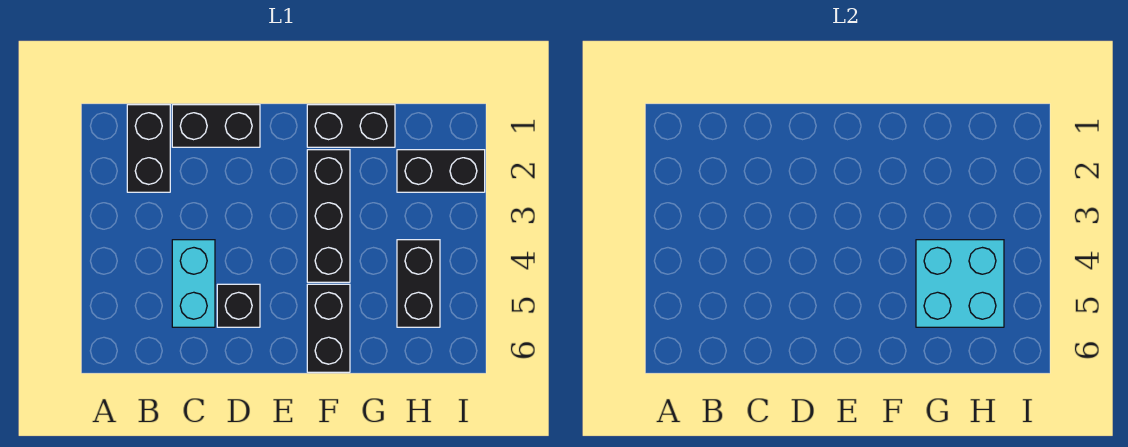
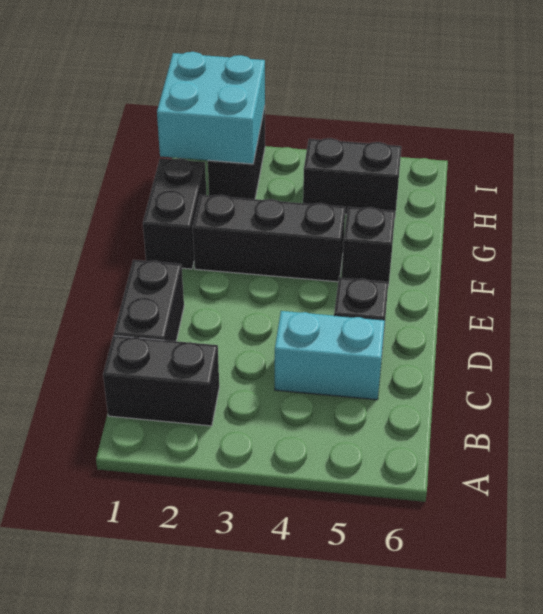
black brick F5:F6 level 1 -> black brick F5 level 1
cyan brick G4:H5 level 2 -> cyan brick H1:I2 level 2

